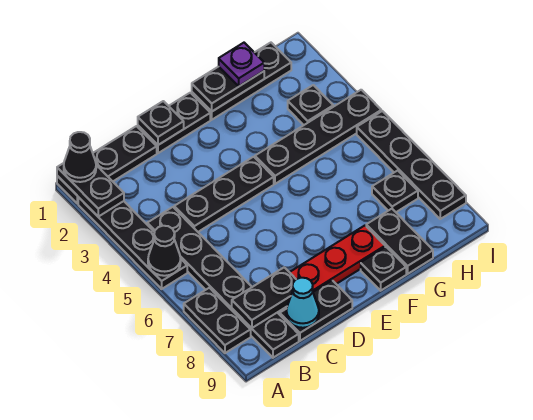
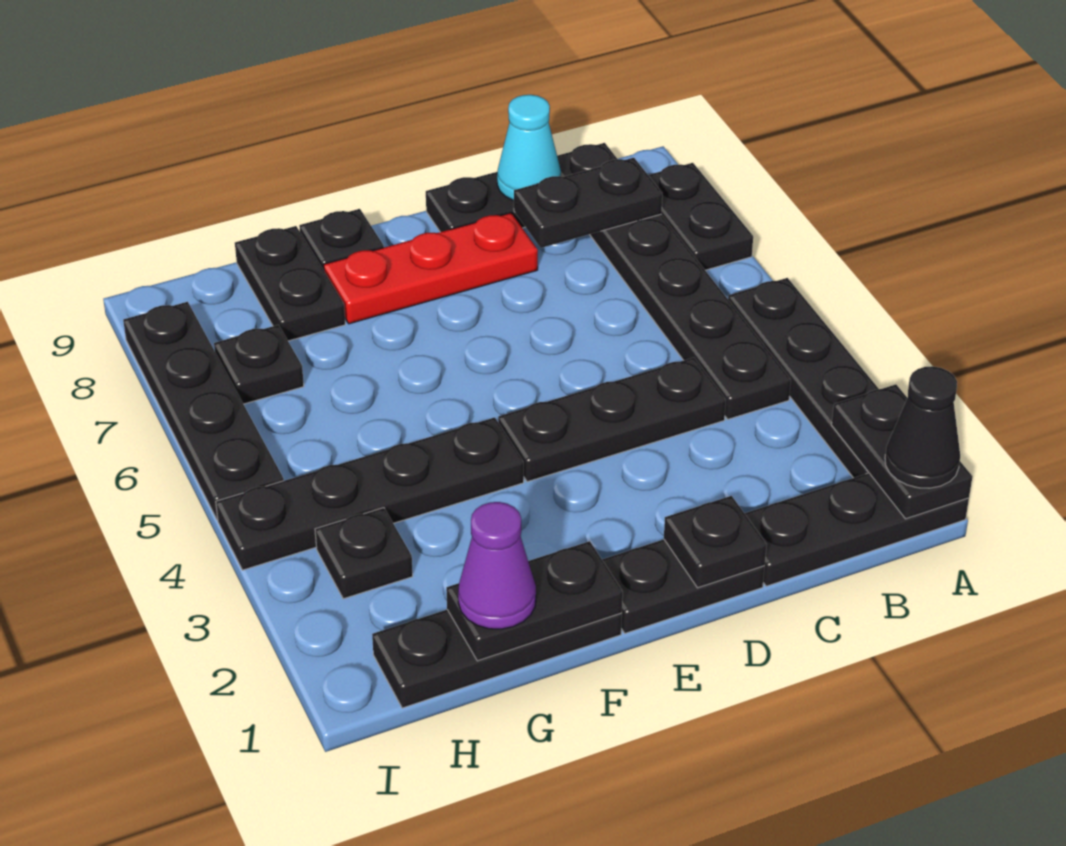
black cone A5 level 2 -> none
purple plate G1 level 3 -> purple cone G1 level 3

